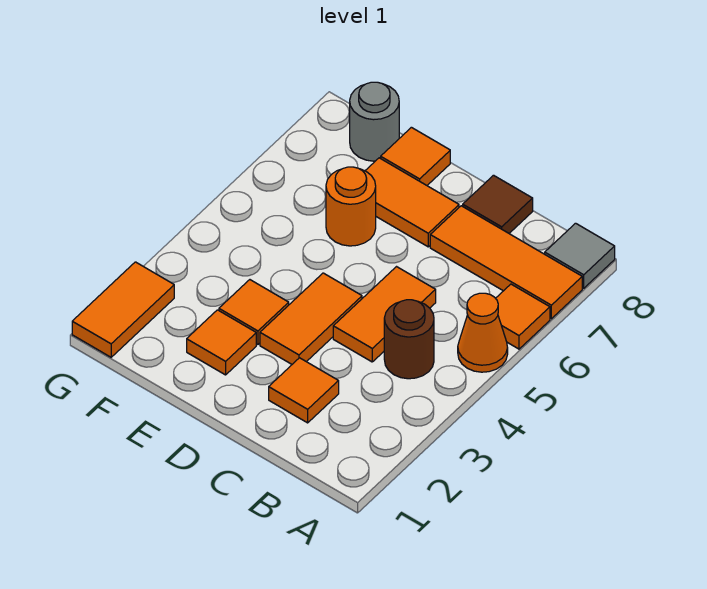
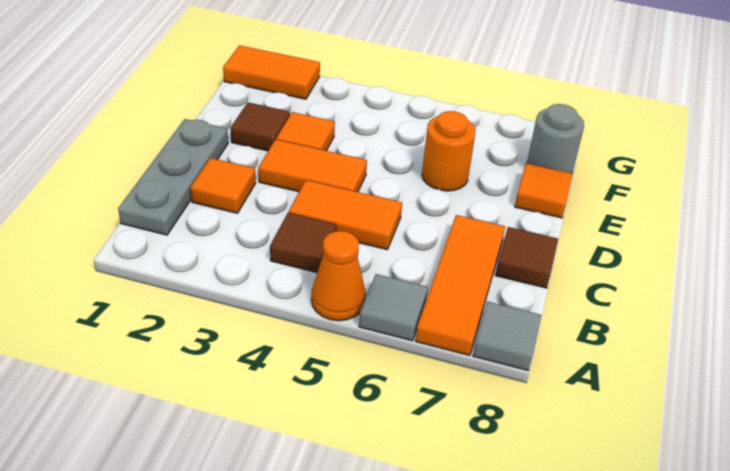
orange tile A6 level 1 -> grey tile A6 level 1
none -> grey plate B1:D1 level 1
brown round brick B4 level 1 -> brown tile B4 level 1
orange tile D7:E7 level 1 -> none
orange tile E2 level 1 -> brown tile E2 level 1

